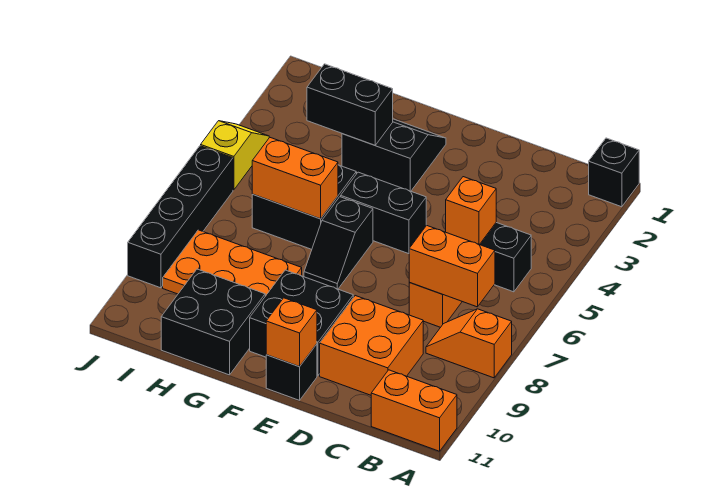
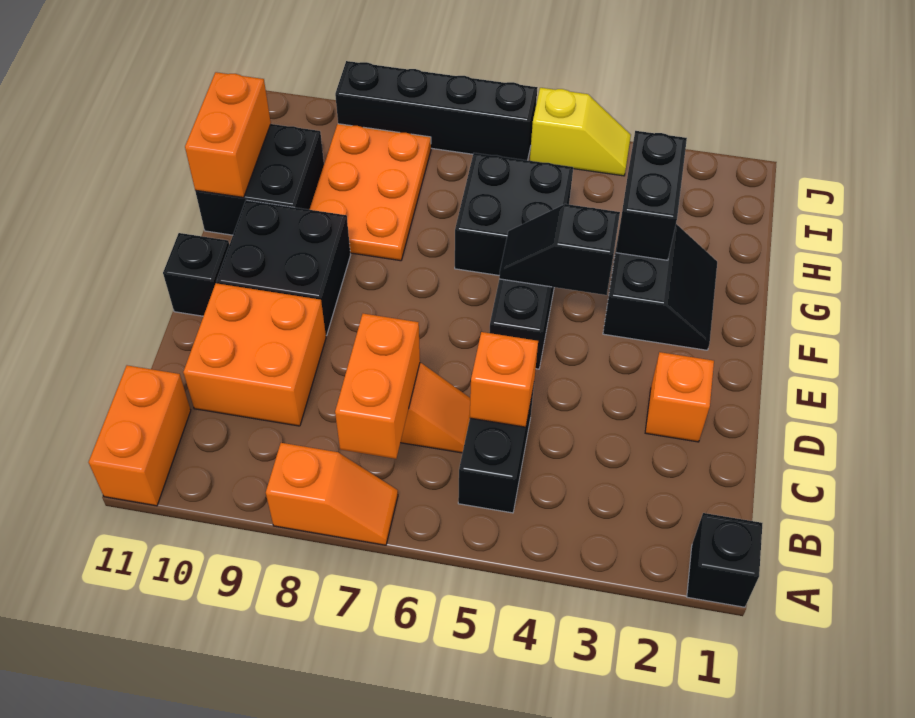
orange slope A8:B8 level 1 top A -> orange slope A7:A8 level 1 top 8
orange brick E11 level 2 -> orange brick D2 level 1
black slope F6:F7 level 1 top 6 -> black slope F4:F5 level 2 top 4
orange brick G6:H6 level 2 -> orange brick G11:H11 level 2

